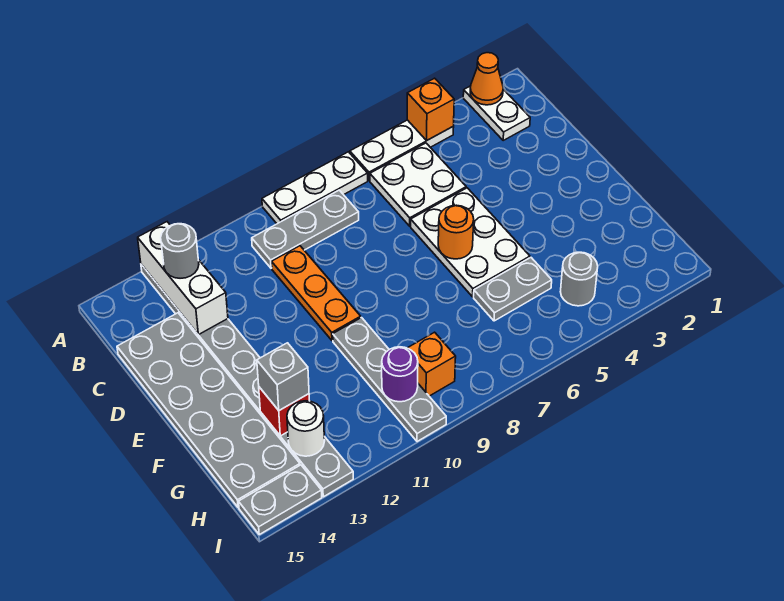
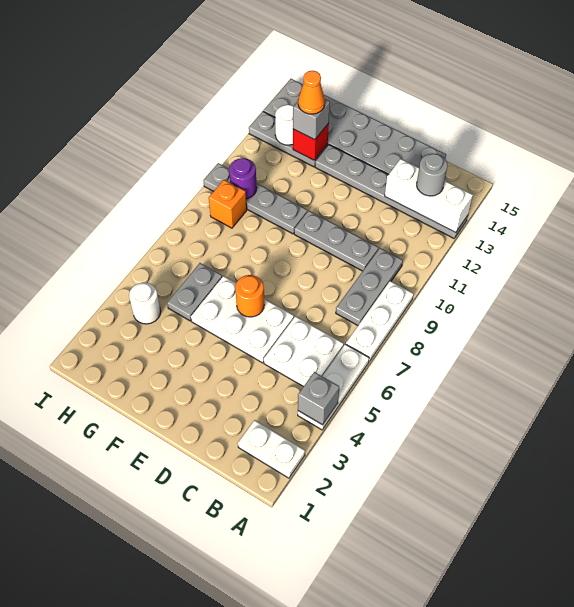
orange cone A2 level 2 -> orange cone G13 level 4
orange brick A4 level 2 -> grey brick A4 level 2
orange plate C10:E10 level 1 -> grey plate C10:E10 level 1
grey round brick H4 level 1 -> white round brick H4 level 1

